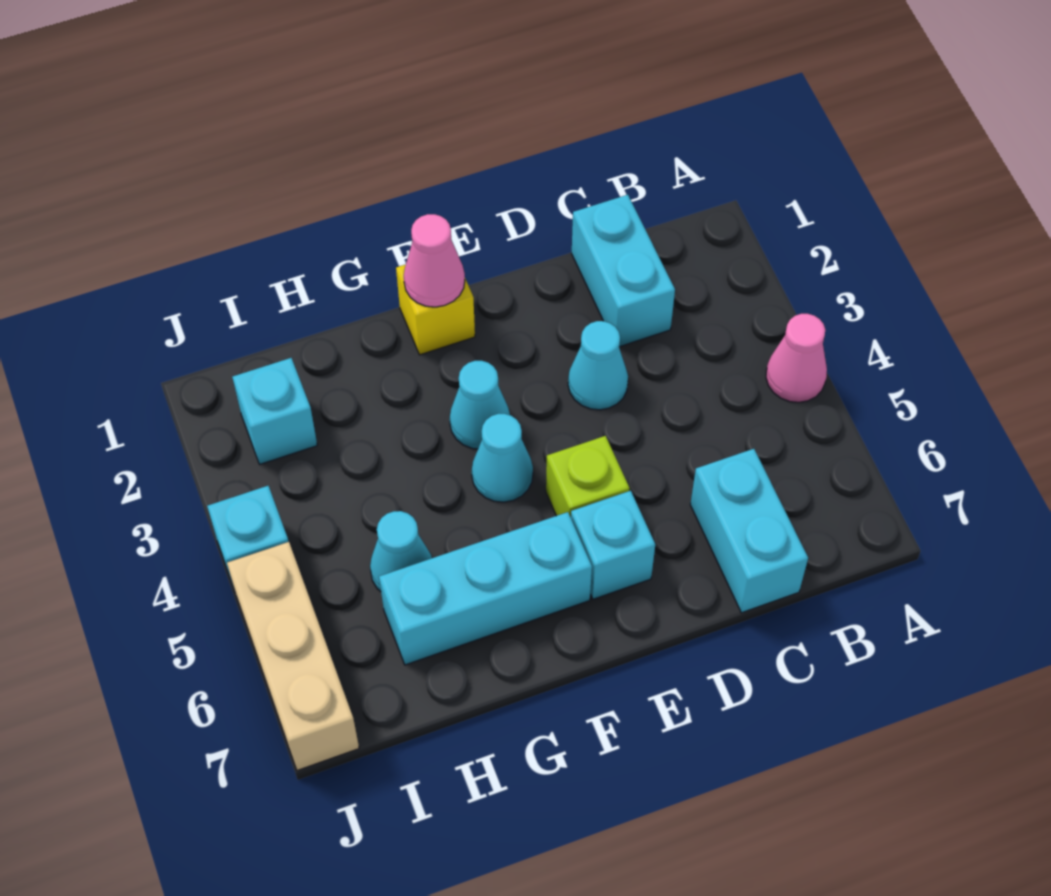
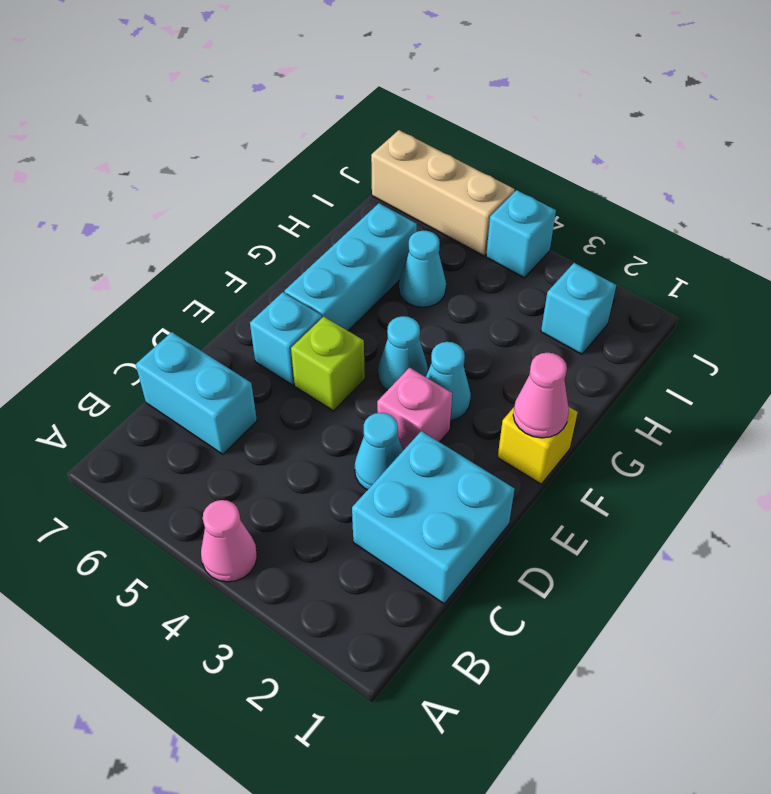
cyan brick C1:C2 level 1 -> cyan brick C1:D2 level 1
none -> pink brick E3 level 1

